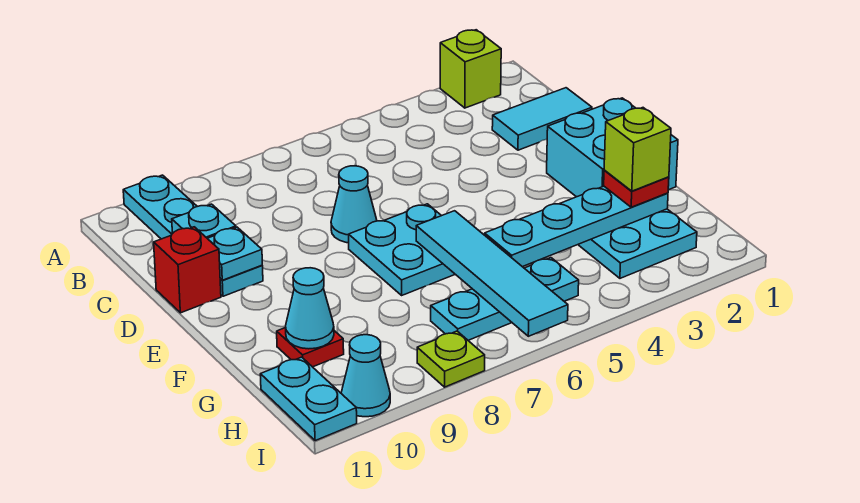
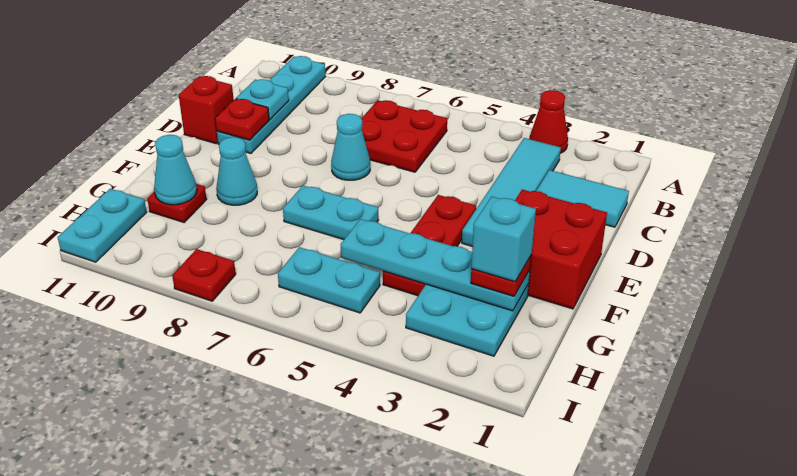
lime brick A2 level 1 -> none
none -> red cone A3 level 1
none -> red plate B6:C7 level 1
cyan plate D10 level 2 -> red plate D10 level 2
cyan brick E1:F2 level 1 -> red brick E1:F2 level 1
none -> red plate E4:G4 level 1
cyan plate E6:F7 level 1 -> cyan plate F6:F7 level 1
cyan tile F6:I6 level 2 -> cyan tile B3:E3 level 1
lime brick G2 level 4 -> cyan brick G2 level 4
cyan plate H5:H7 level 1 -> cyan plate H5:H6 level 1
lime plate I8 level 1 -> red plate I8 level 1
cyan cone I10 level 1 -> cyan cone F9 level 1

